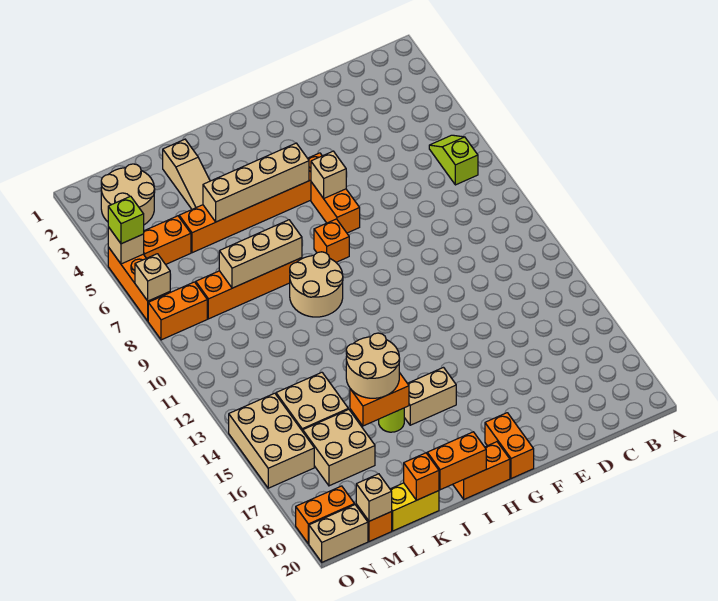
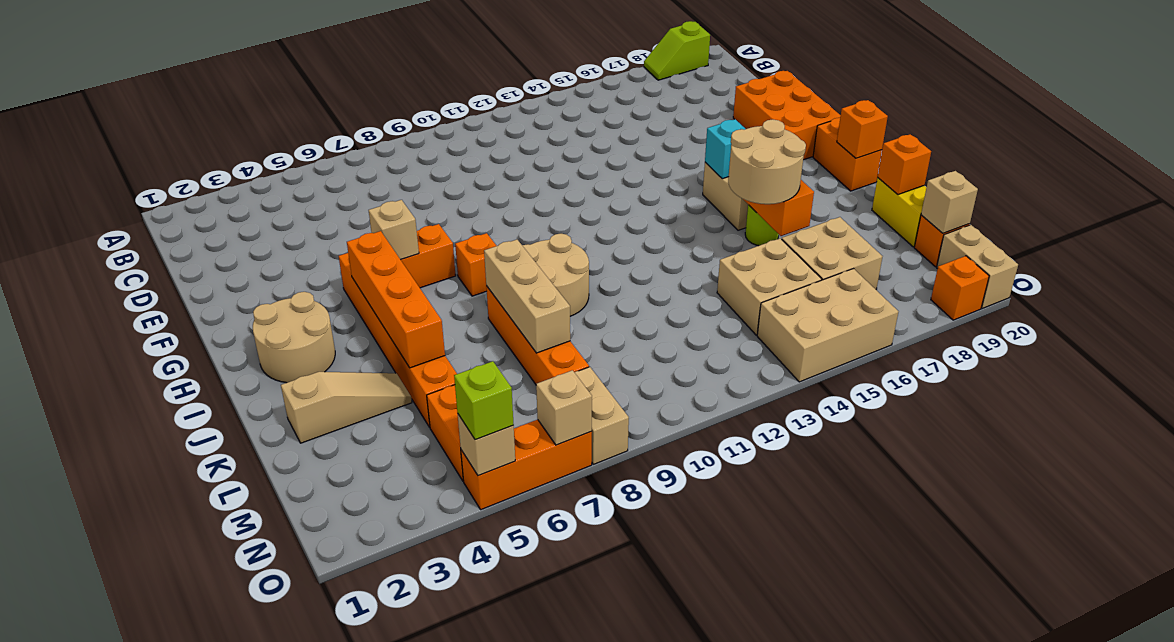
lime slope B6:B7 level 1 top 7 -> lime slope A18:A19 level 1 top 19
orange brick G19:G20 level 1 -> orange brick E19:G20 level 1
tan brick H5:K5 level 2 -> orange brick H5:K5 level 2
none -> cyan brick H16 level 2
orange brick I20:J20 level 2 -> orange brick I20 level 2
tan round brick M2:N3 level 1 -> tan round brick H2:I3 level 1
orange brick N8:O8 level 1 -> tan brick N8:O8 level 1
orange brick N19:O19 level 1 -> orange brick O19 level 1

